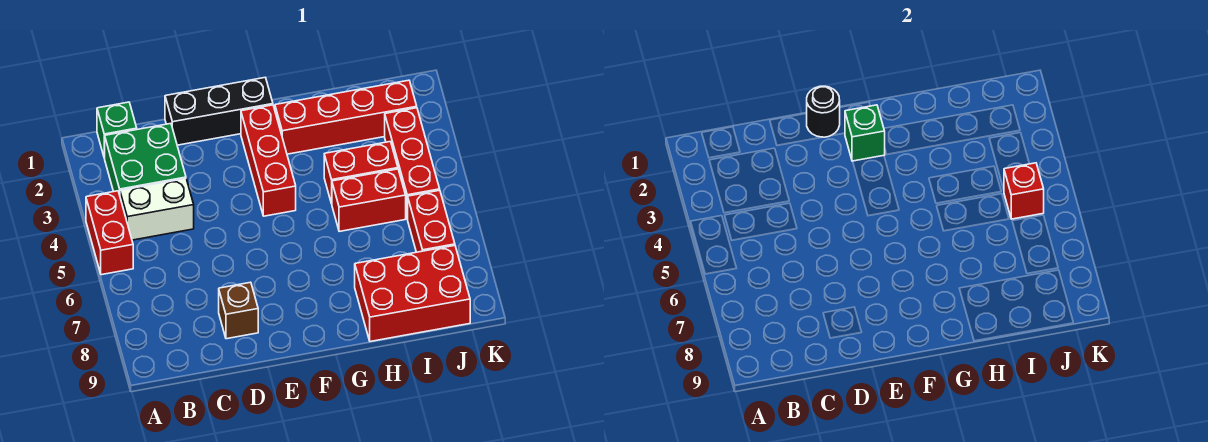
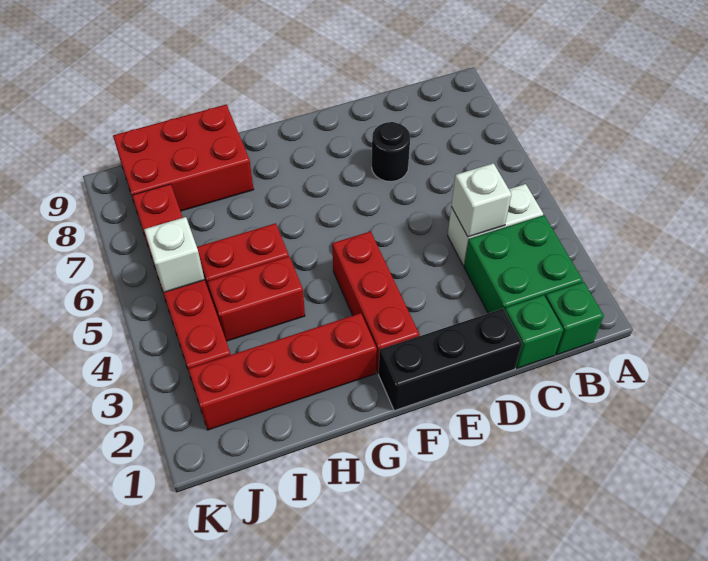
red brick A4:A5 level 1 -> none
none -> white brick C4 level 2
brown brick D8 level 1 -> none
black round brick E1 level 2 -> black round brick D7 level 1
green brick F2 level 2 -> green brick C1 level 1
red brick J5 level 2 -> white brick J5 level 2

